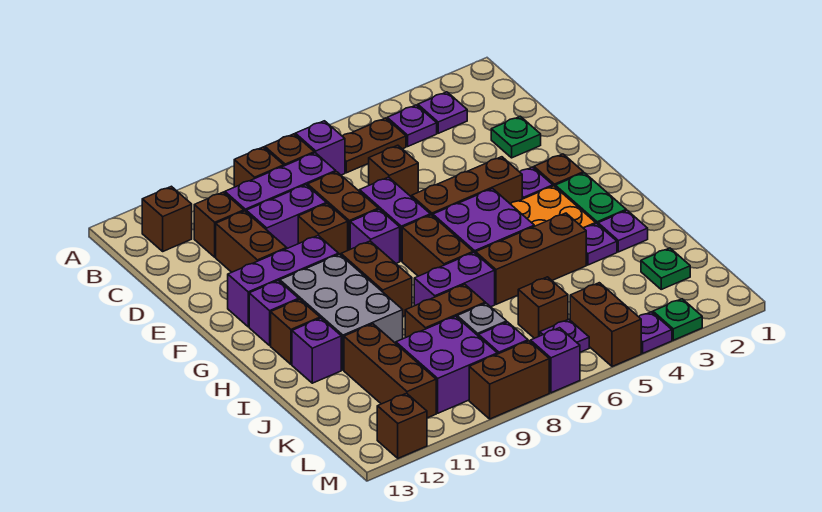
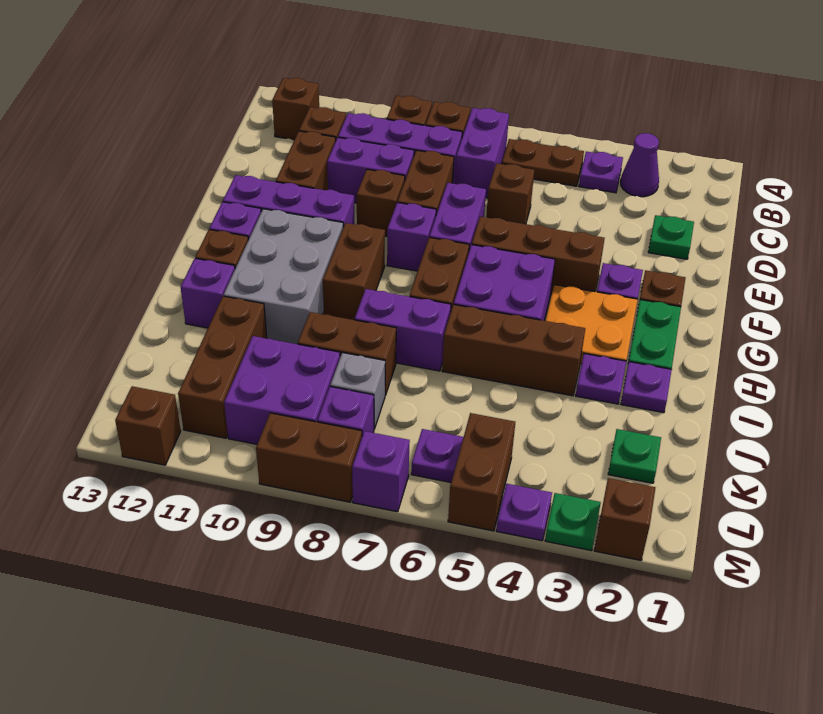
purple plate B3 level 1 -> purple cone B3 level 1
purple brick B7 level 1 -> purple brick B7:C7 level 1
brown brick K6 level 1 -> brown brick M2 level 1

